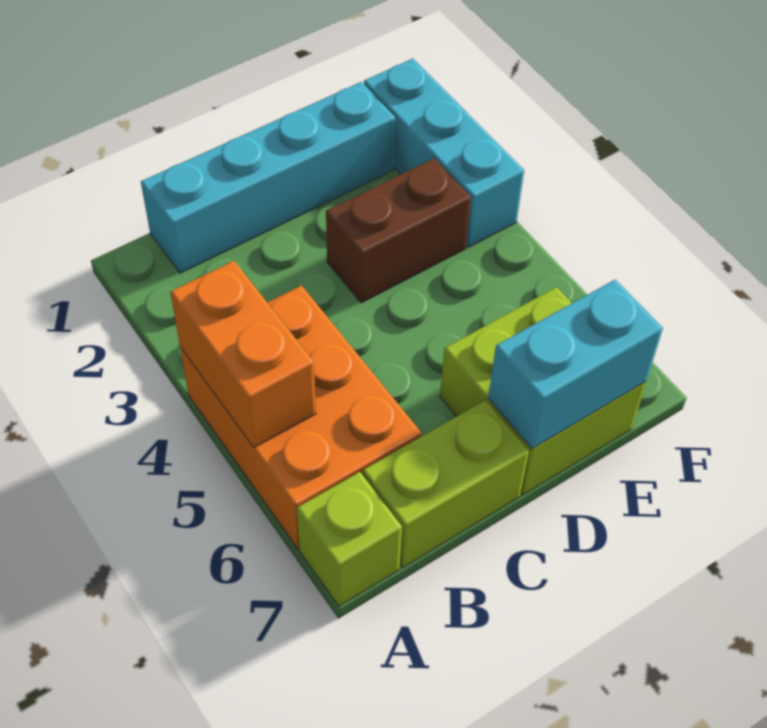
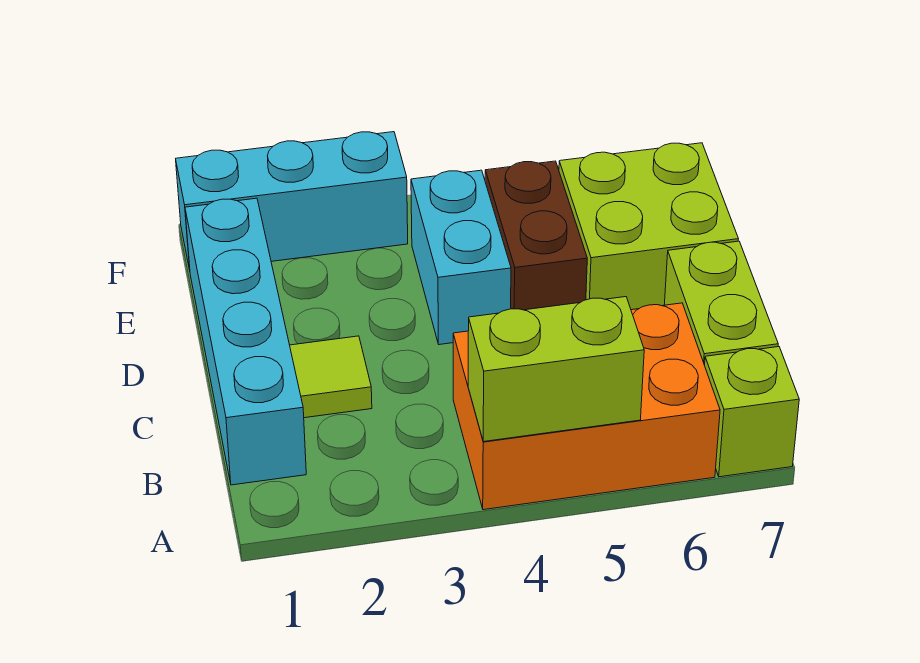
orange brick A4:A5 level 2 -> lime brick A4:A5 level 2
none -> lime tile C2 level 1
brown brick D3:E3 level 1 -> brown brick D5:E5 level 1
cyan brick D7:E7 level 2 -> cyan brick D4:E4 level 1

